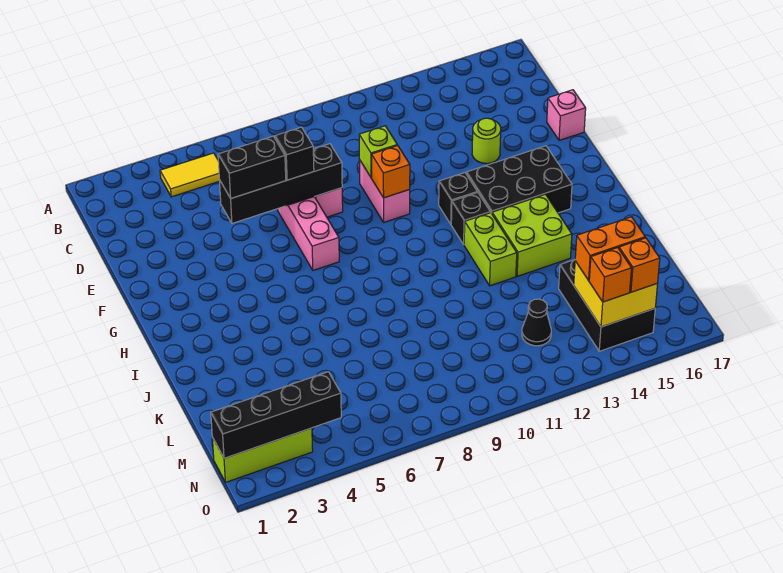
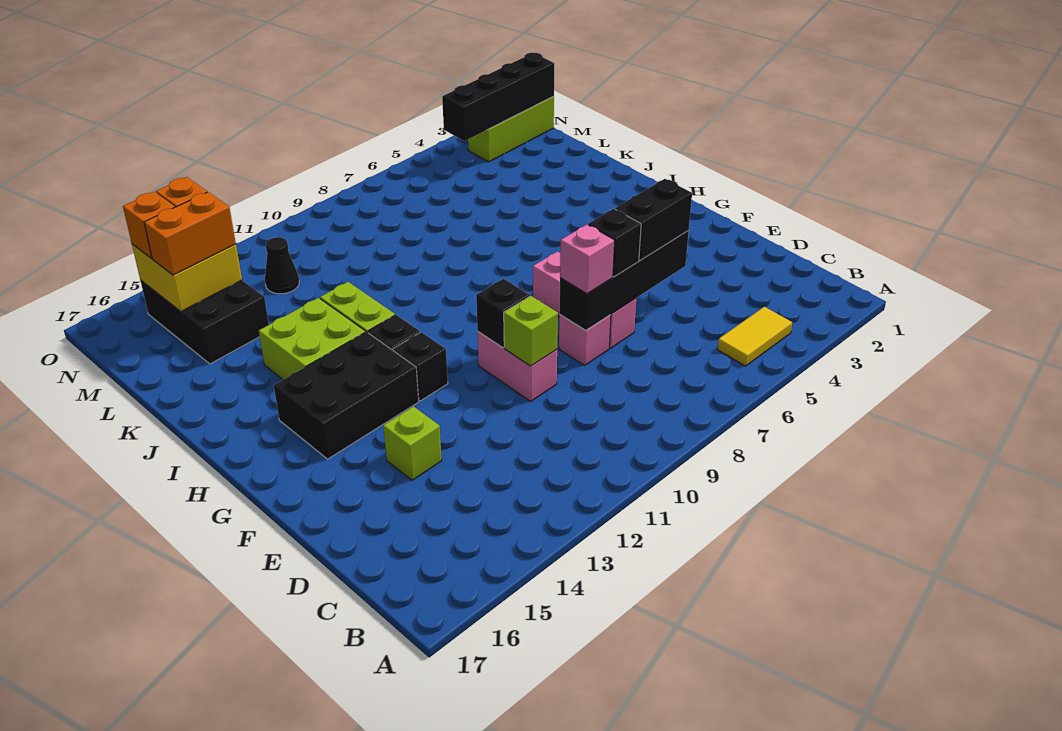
lime round brick E14 level 1 -> lime brick E14 level 1
pink brick E17 level 1 -> pink brick E8 level 3
orange brick F10 level 2 -> black brick F10 level 2

